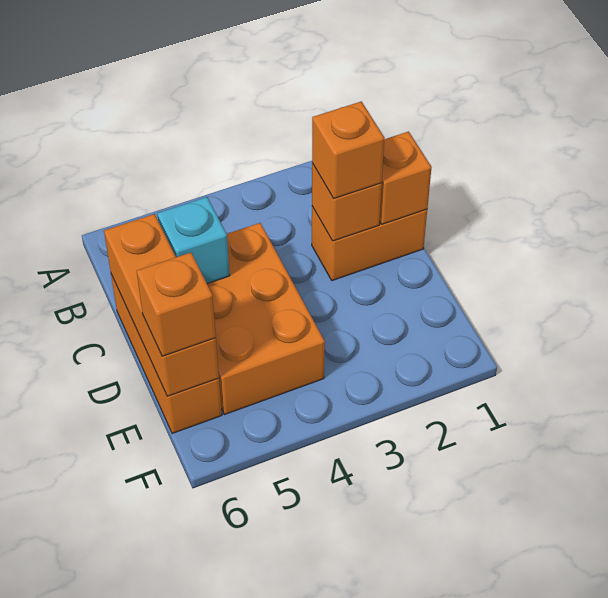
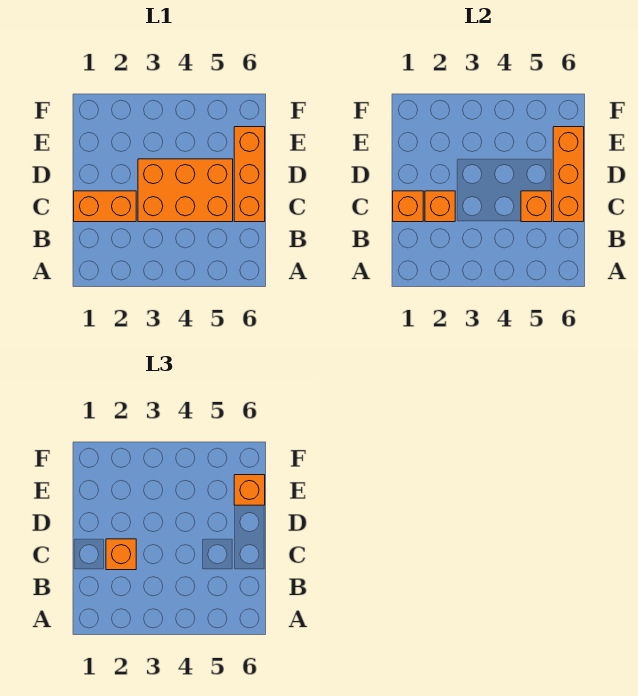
orange brick C4:E5 level 1 -> orange brick C3:D5 level 1
cyan brick C5 level 2 -> orange brick C5 level 2

